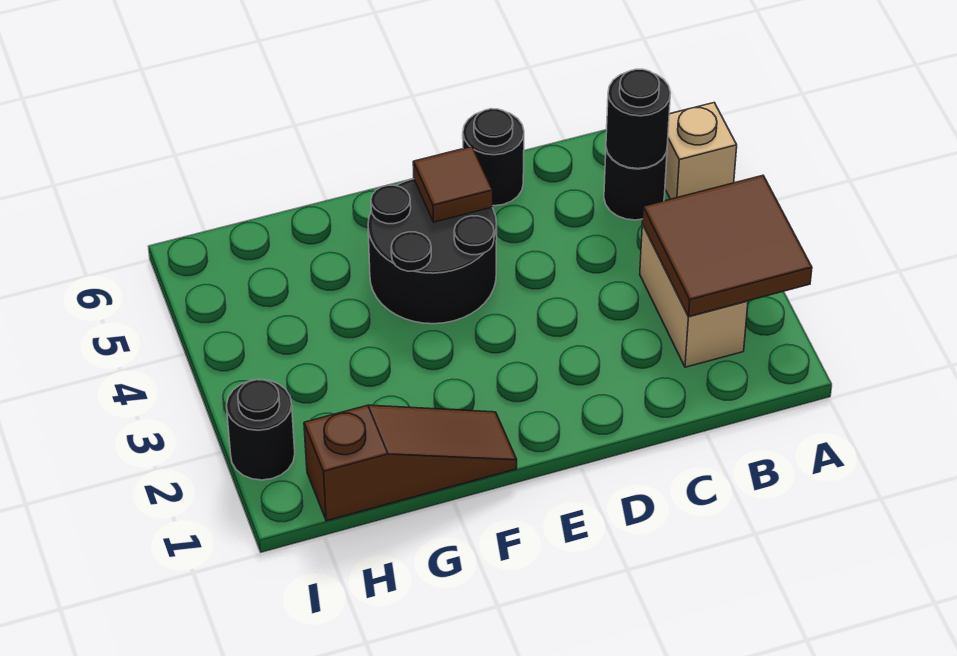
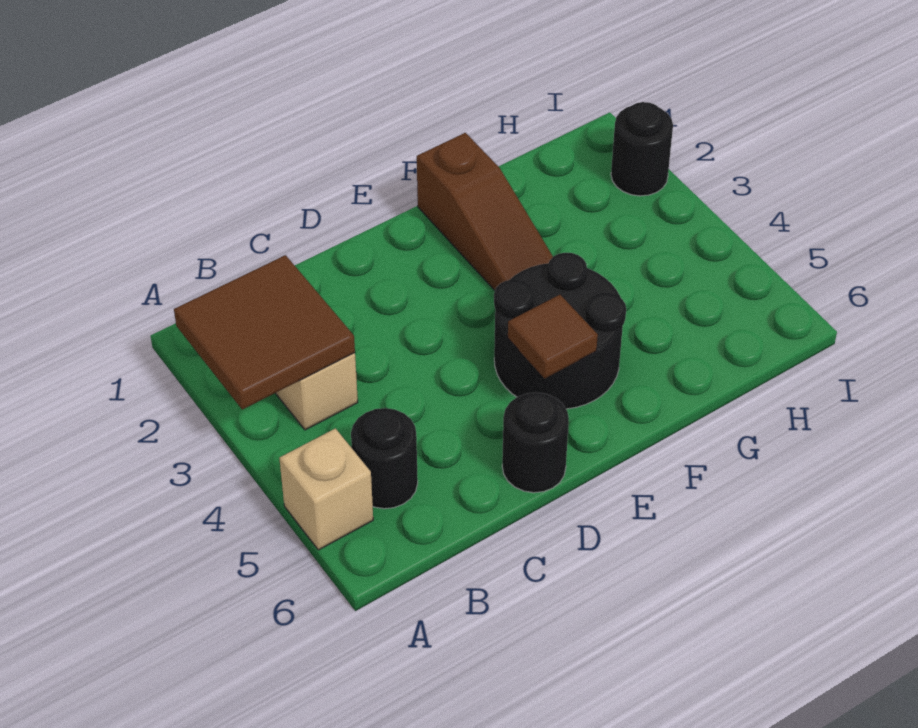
black round brick B5 level 2 -> none
brown slope F1:H1 level 1 top H -> brown slope F1:F3 level 1 top 1

